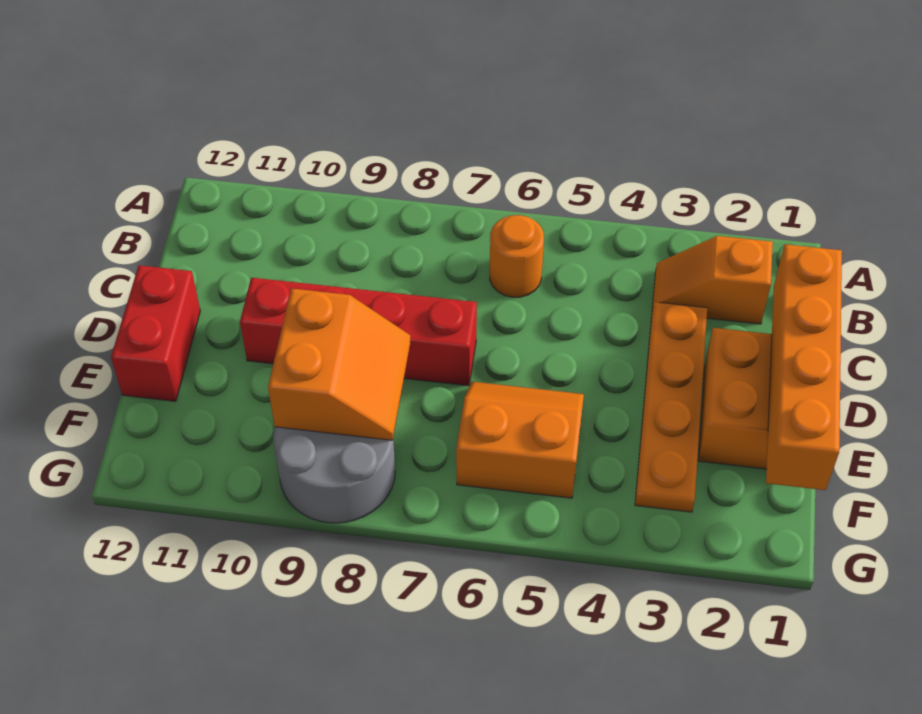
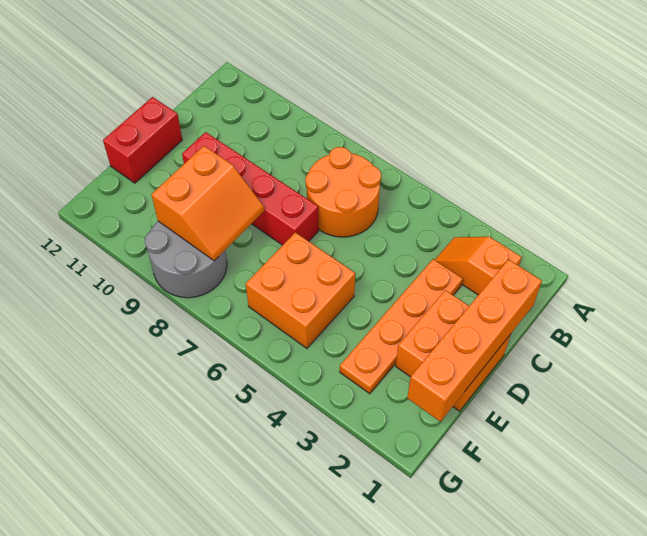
orange round brick B6 level 1 -> orange round brick B6:C7 level 1
orange slope E5:F6 level 1 top F -> orange brick E5:F6 level 1

